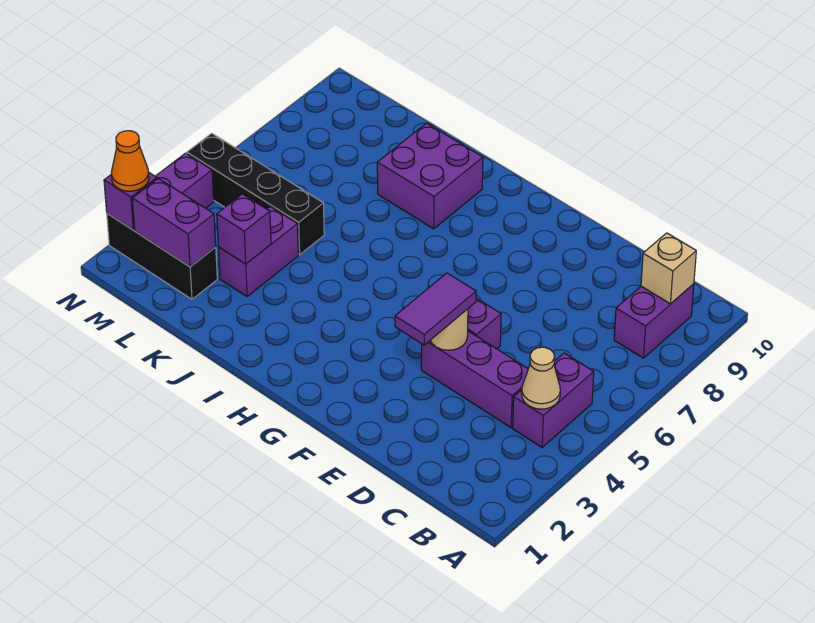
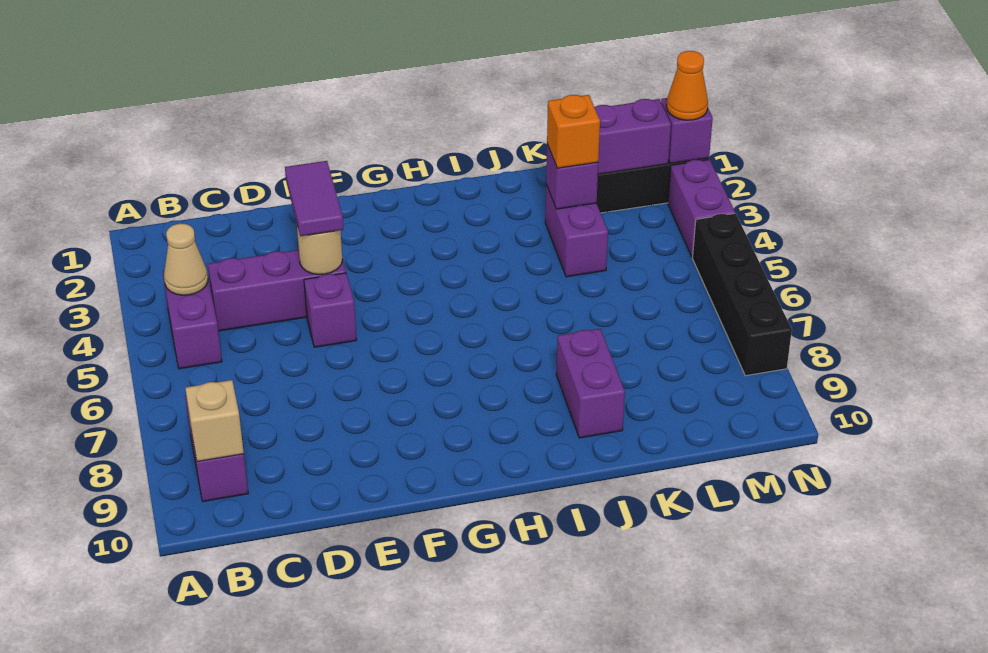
purple brick I8:J9 level 1 -> purple brick J8:J9 level 1
none -> orange brick K3 level 3
black brick K5:N5 level 1 -> black brick N5:N8 level 1

